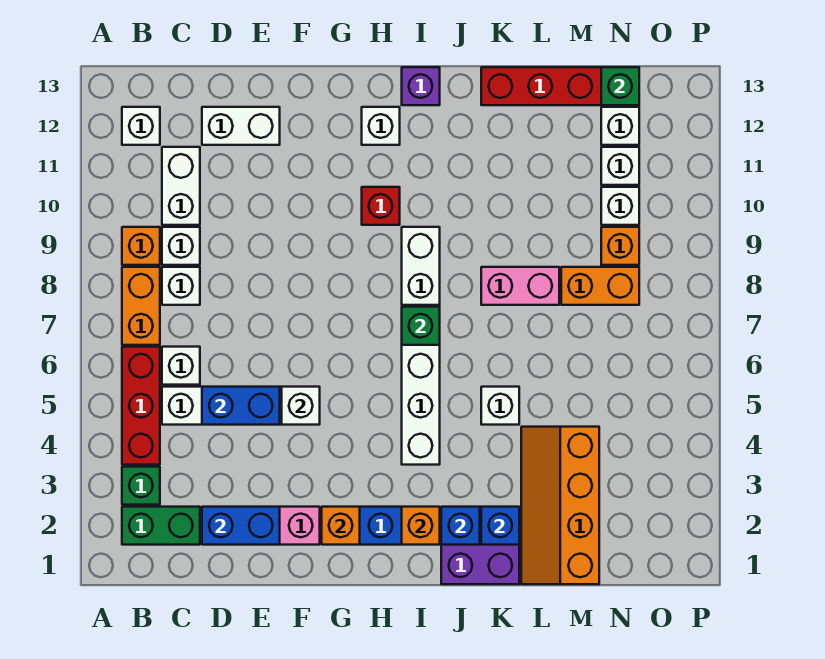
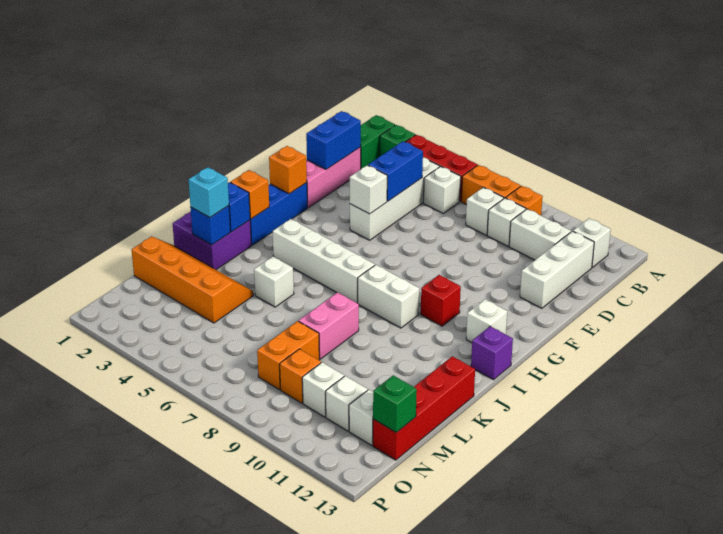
white brick D12:E12 level 1 -> white brick C12:E12 level 1
green brick I7 level 2 -> none
none -> cyan brick K2 level 3

